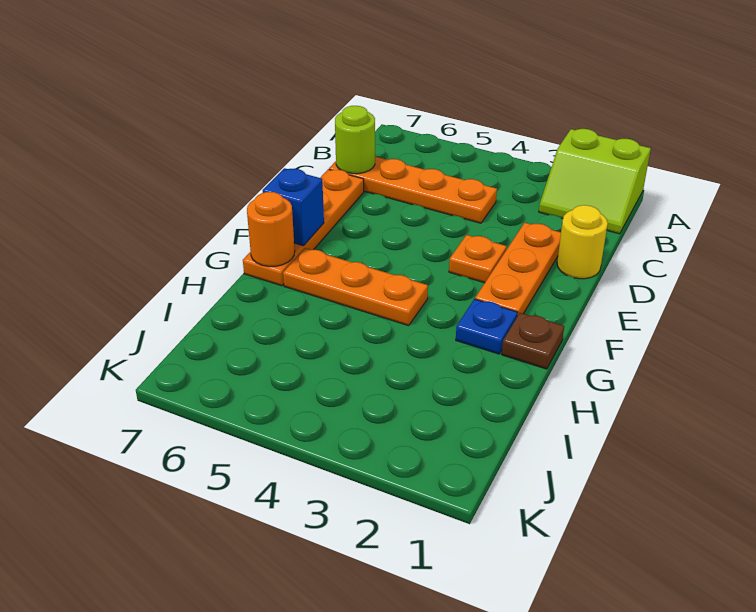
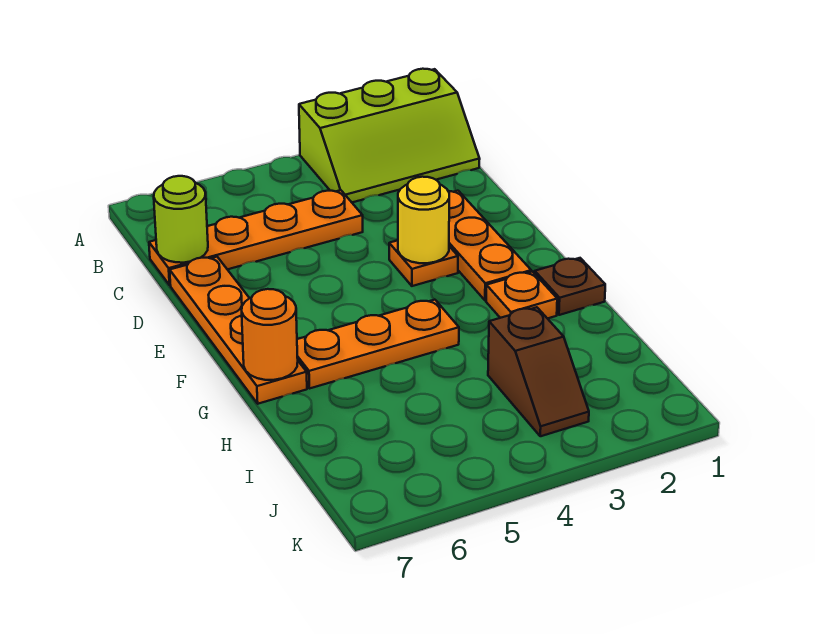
lime slope A1:B2 level 1 top A -> lime slope A1:B3 level 1 top A
yellow round brick D1 level 1 -> yellow round brick E3 level 2
blue brick F7 level 2 -> none
blue plate G2 level 1 -> orange plate G2 level 1
none -> brown slope I3:J3 level 1 top I

